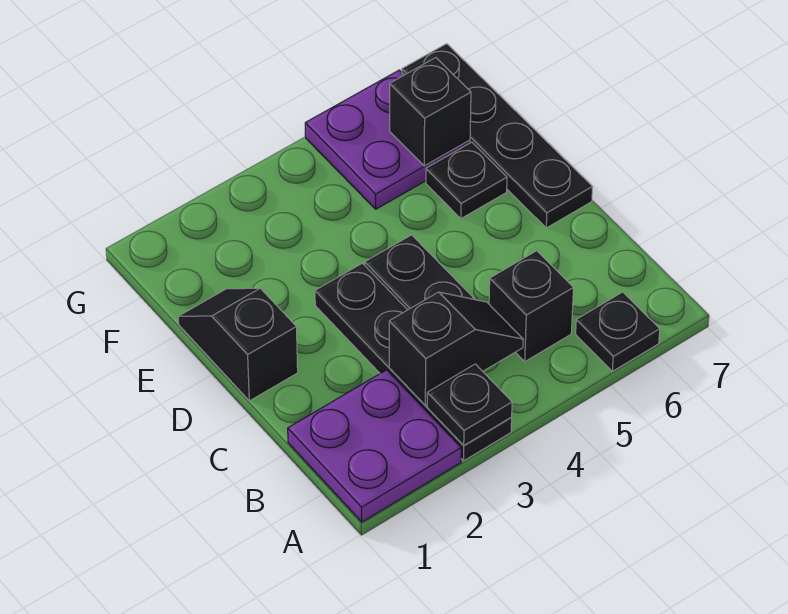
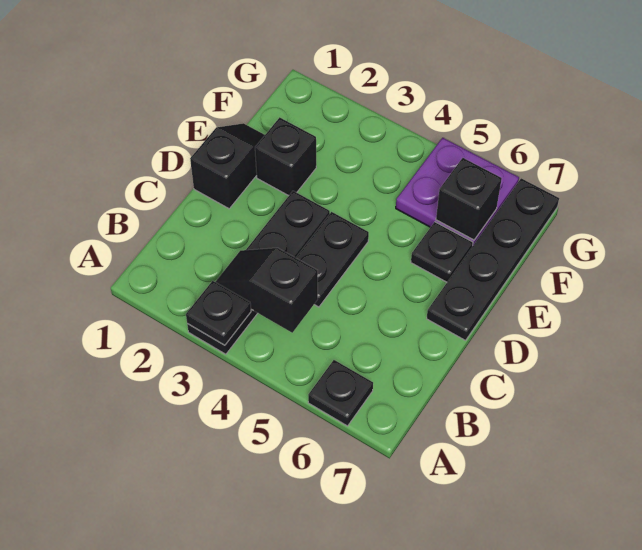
purple plate A1:B2 level 1 -> none
black slope B3:B4 level 2 top 3 -> black slope B3:B4 level 2 top 4
black brick B5 level 1 -> black brick E2 level 1

